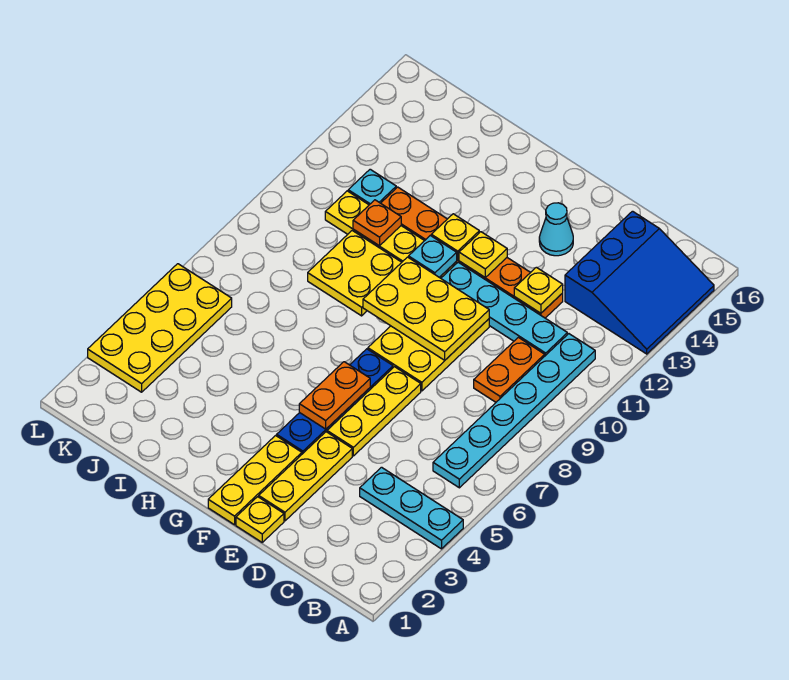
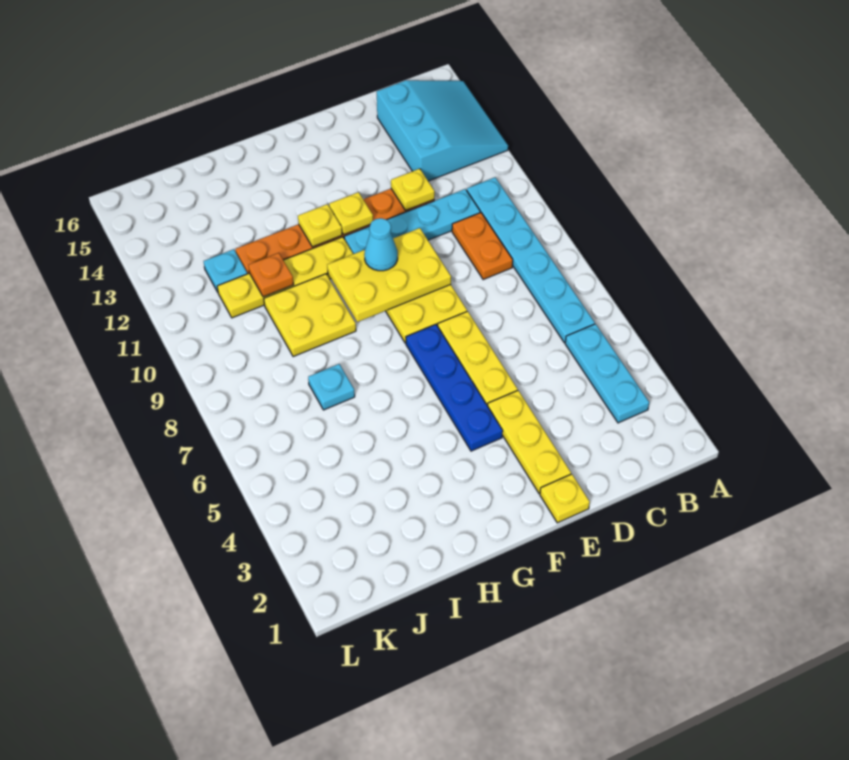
cyan plate A4:C4 level 1 -> cyan plate B3:B5 level 1
blue slope A13:C15 level 1 top C -> cyan slope A13:C15 level 1 top C
cyan cone E14 level 1 -> cyan cone F10 level 3
yellow plate F1:F3 level 1 -> none
orange plate F5:F6 level 2 -> none
cyan plate G11 level 2 -> cyan plate I7 level 1
yellow plate K3:L6 level 1 -> none

